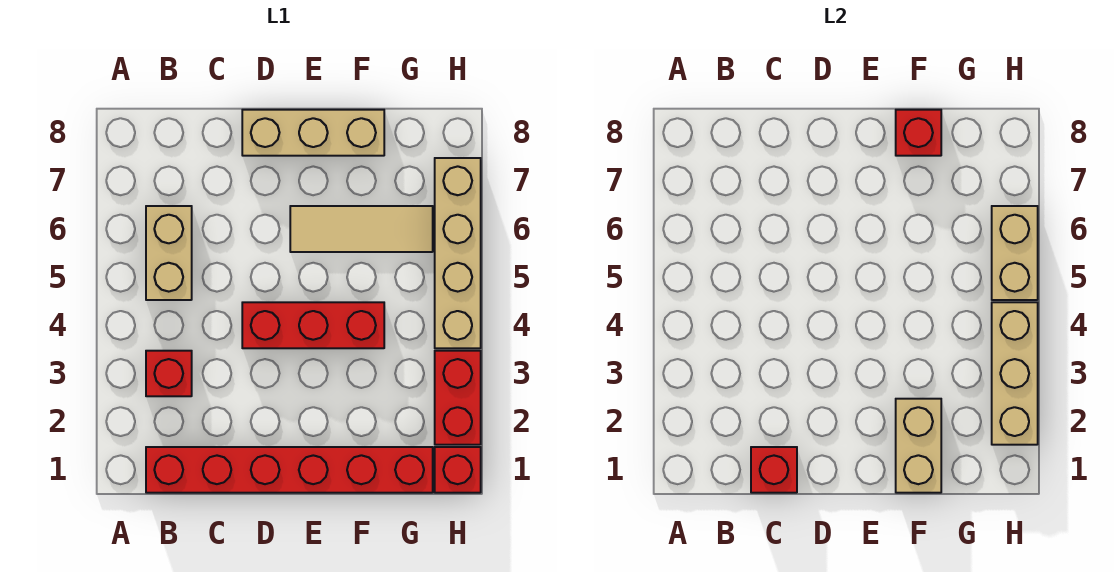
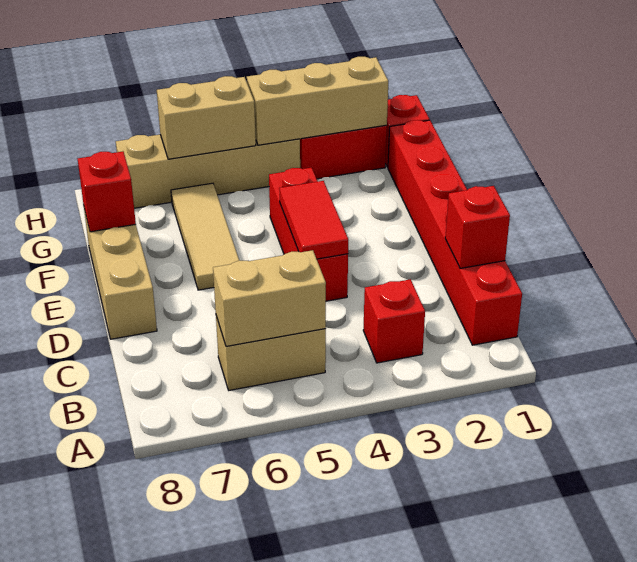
none -> red tile D4:E4 level 2
tan brick F1:F2 level 2 -> tan brick B5:B6 level 2

